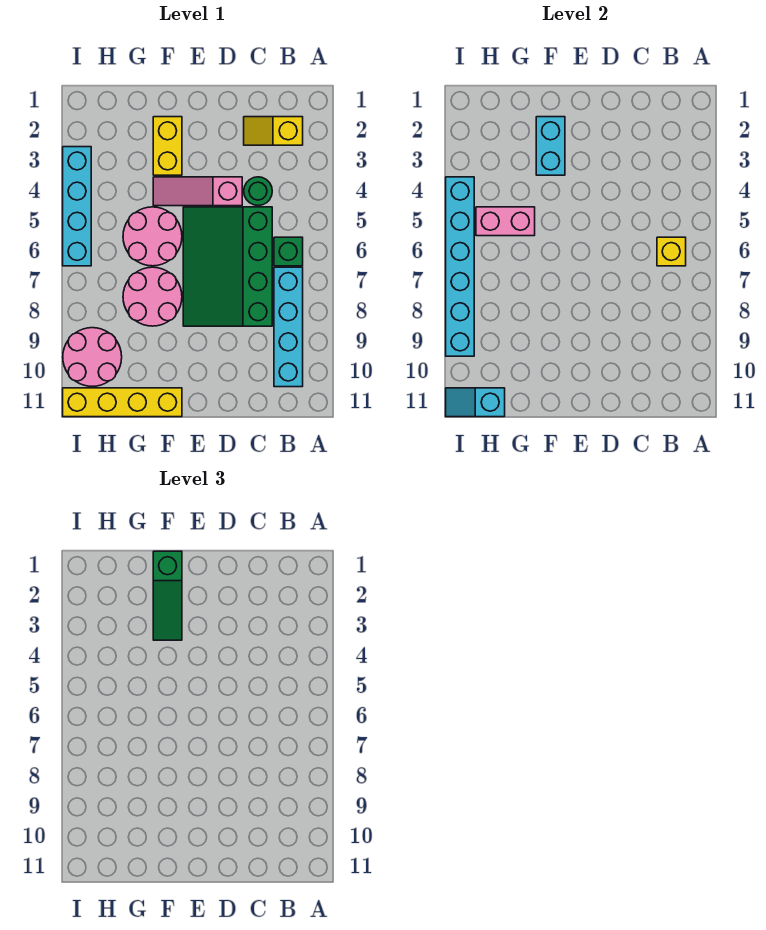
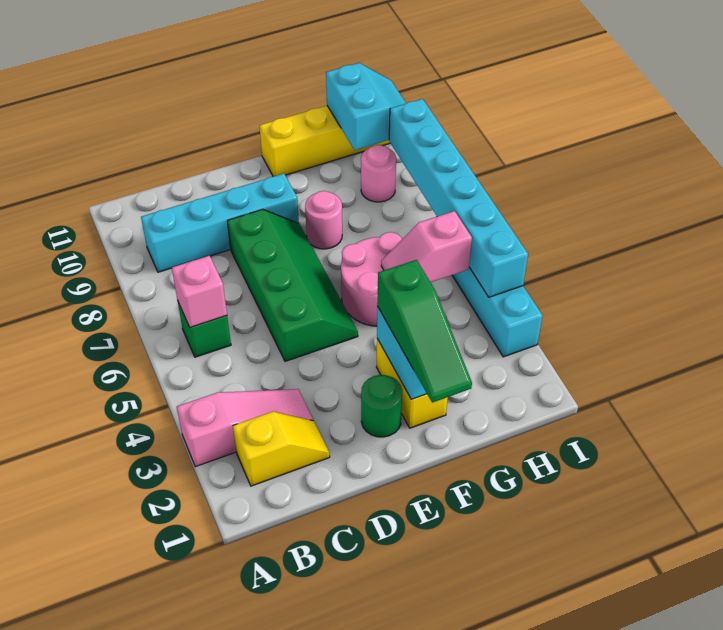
yellow brick B6 level 2 -> pink brick B6 level 2
cyan brick B7:B10 level 1 -> cyan brick B9:E9 level 1
green round brick C4 level 1 -> green round brick E2 level 1
green slope C5:E8 level 1 top C -> green slope D5:E8 level 1 top D
pink slope D4:F4 level 1 top D -> pink slope A3:C3 level 1 top A
green slope F1:F3 level 3 top 1 -> green slope F1:F3 level 3 top 3
pink round brick F7:G8 level 1 -> pink round brick F8 level 1
pink brick G5:H5 level 2 -> pink slope G5:H5 level 2 top H
pink round brick H9:I10 level 1 -> pink round brick H9 level 1
cyan slope H11:I11 level 2 top H -> cyan slope H10:I11 level 2 top H

